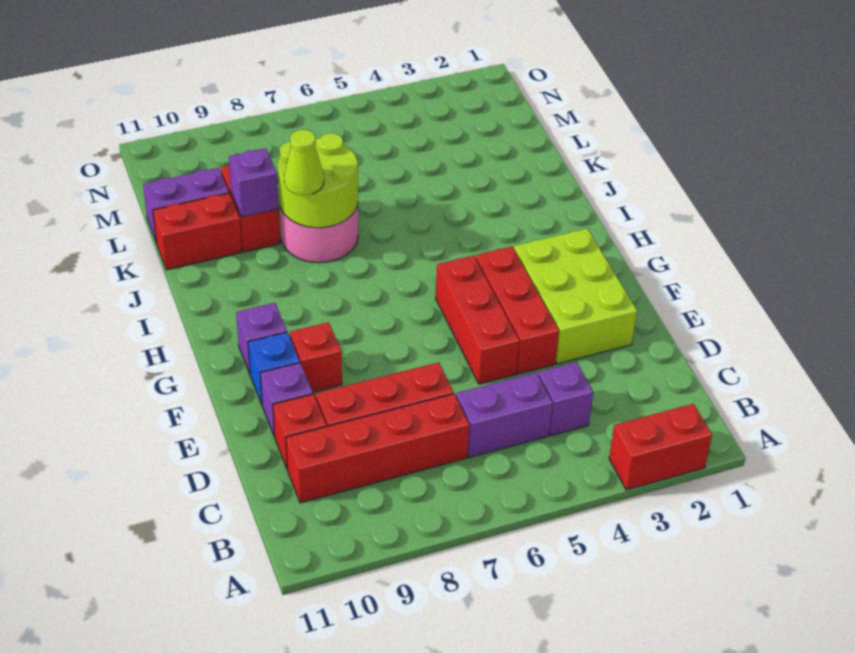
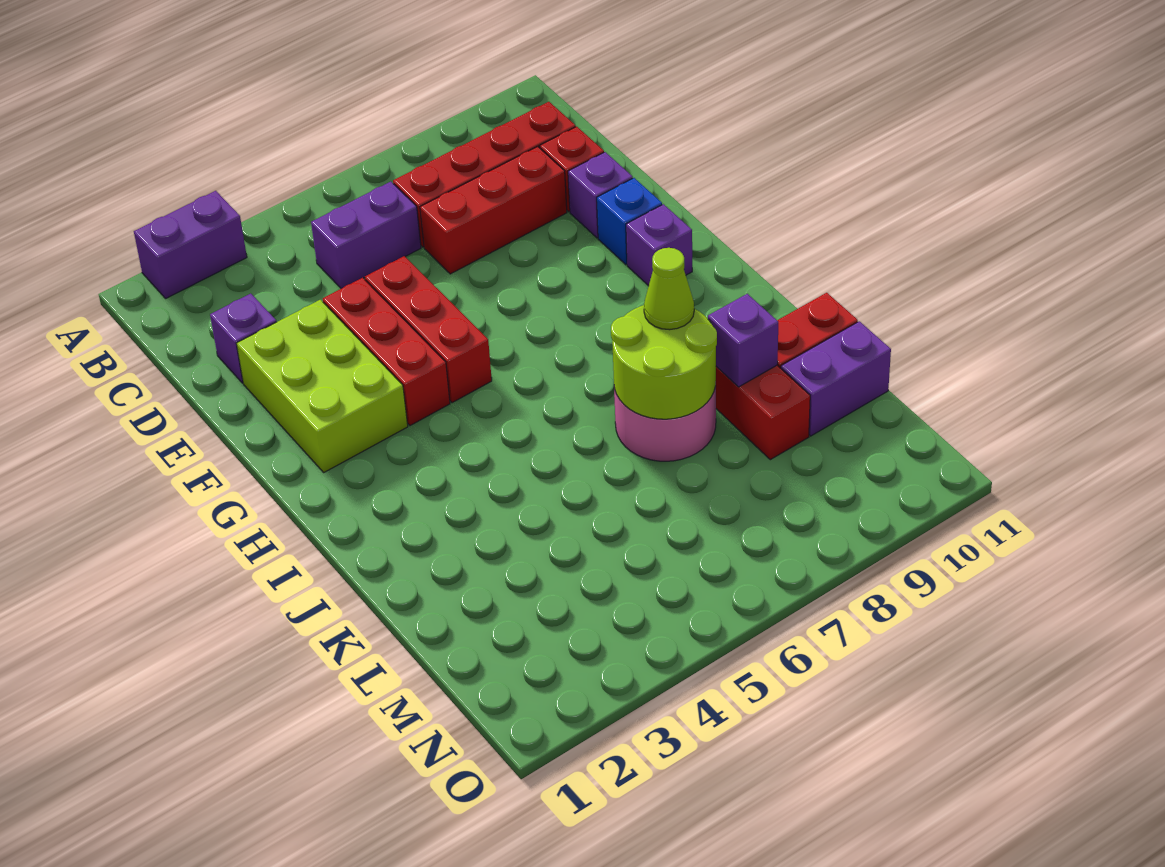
red brick A2:A3 level 1 -> purple brick A2:A3 level 1
purple brick C4 level 1 -> purple brick D2 level 1
red brick F9 level 1 -> none

